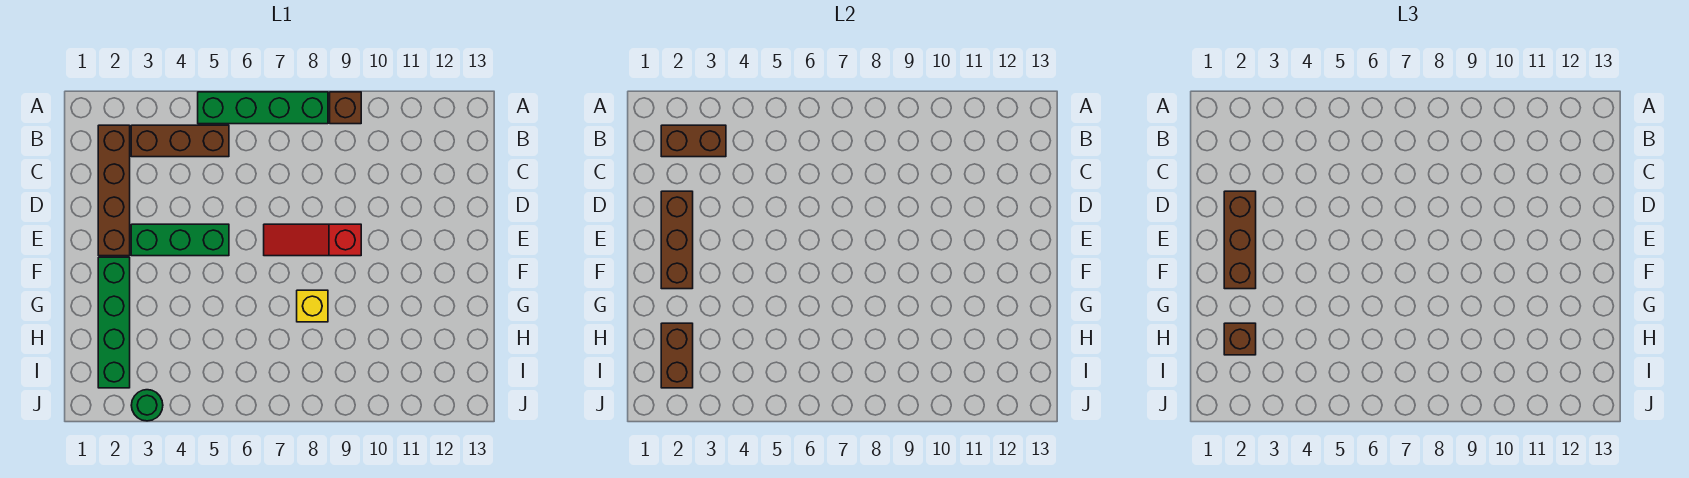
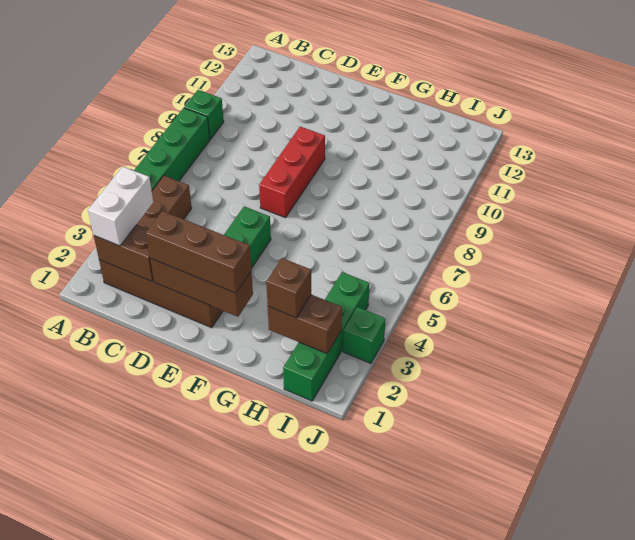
brown brick A9 level 1 -> green brick A9 level 1
brown brick B2:B3 level 2 -> brown brick B2:C2 level 2
none -> white brick B2:B3 level 3
red slope E7:E9 level 1 top 9 -> red brick E7:E9 level 1
green brick F2:I2 level 1 -> green brick I1:I4 level 1
yellow brick G8 level 1 -> none
green round brick J3 level 1 -> green brick J3 level 1

